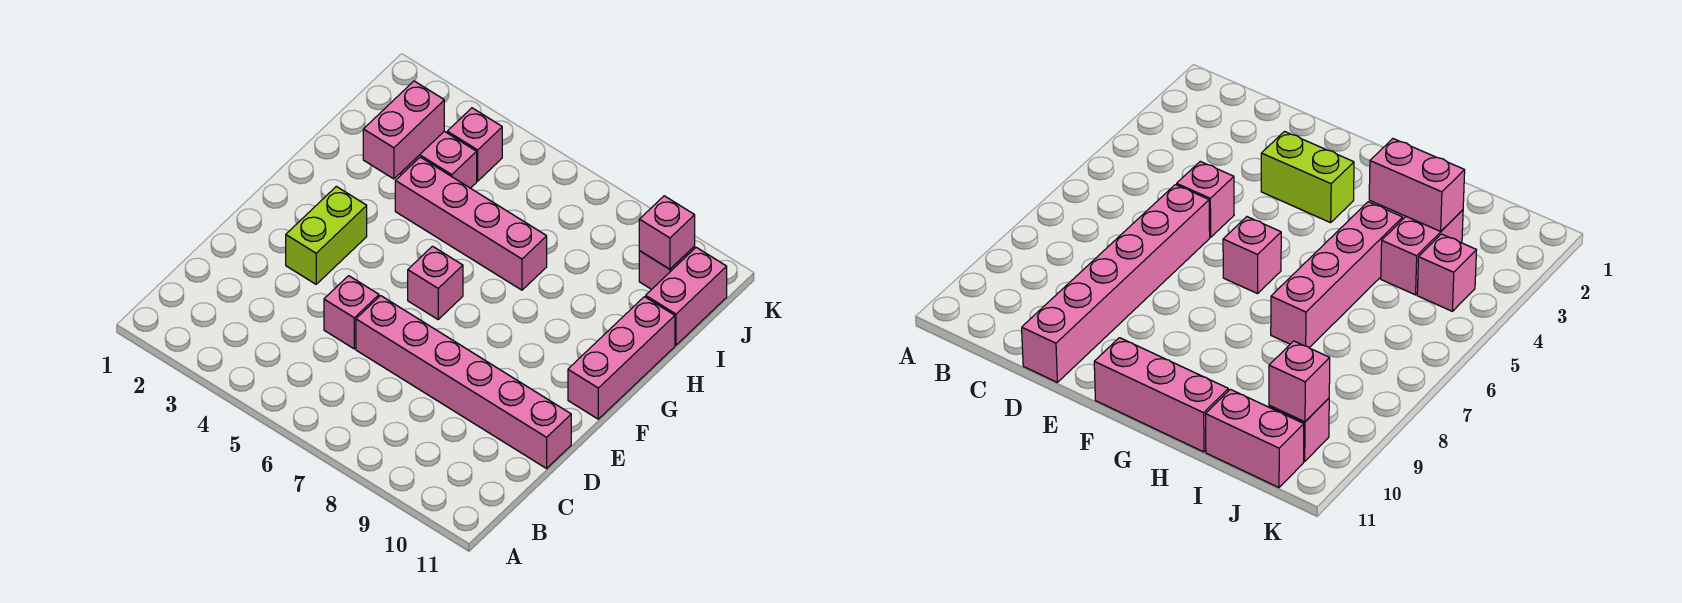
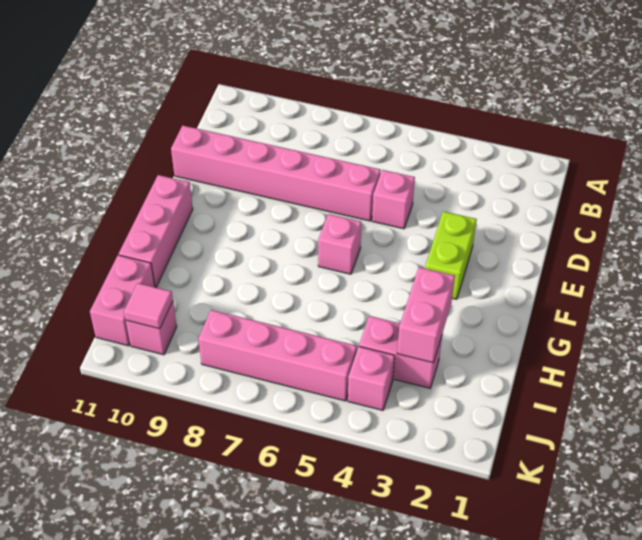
pink brick H4:H7 level 1 -> pink brick J5:J8 level 1
pink brick J10 level 2 -> pink tile J10 level 2

